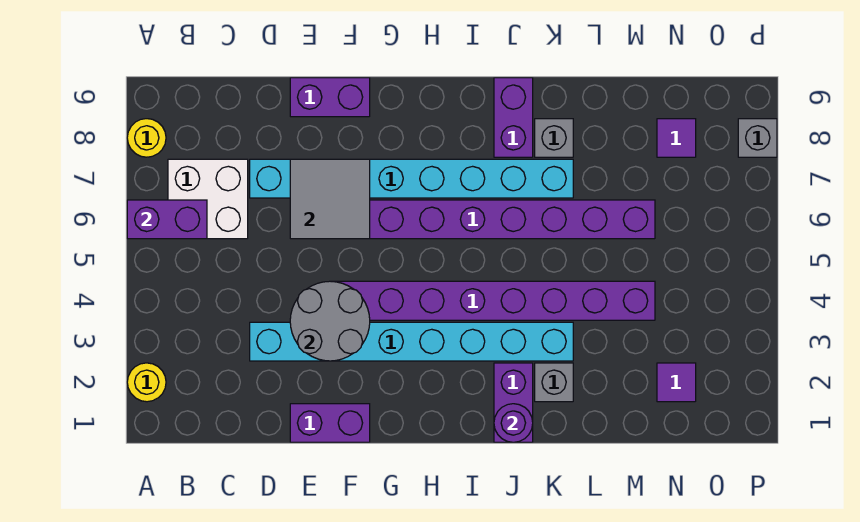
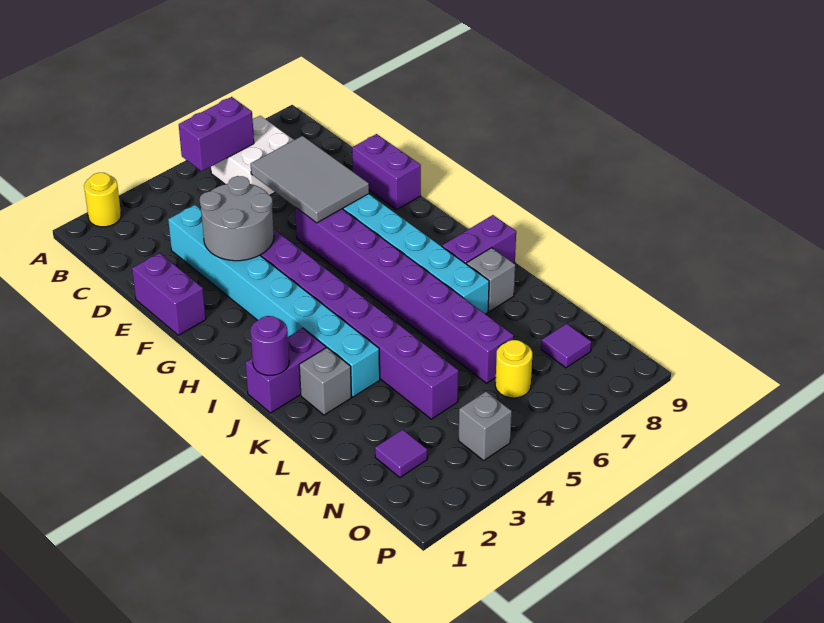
purple brick A6:B6 level 2 -> purple brick B5:B6 level 2
yellow round brick A8 level 1 -> yellow round brick N6 level 1
grey tile E6:F7 level 2 -> grey tile D6:F7 level 2
grey brick P8 level 1 -> grey brick O4 level 1

